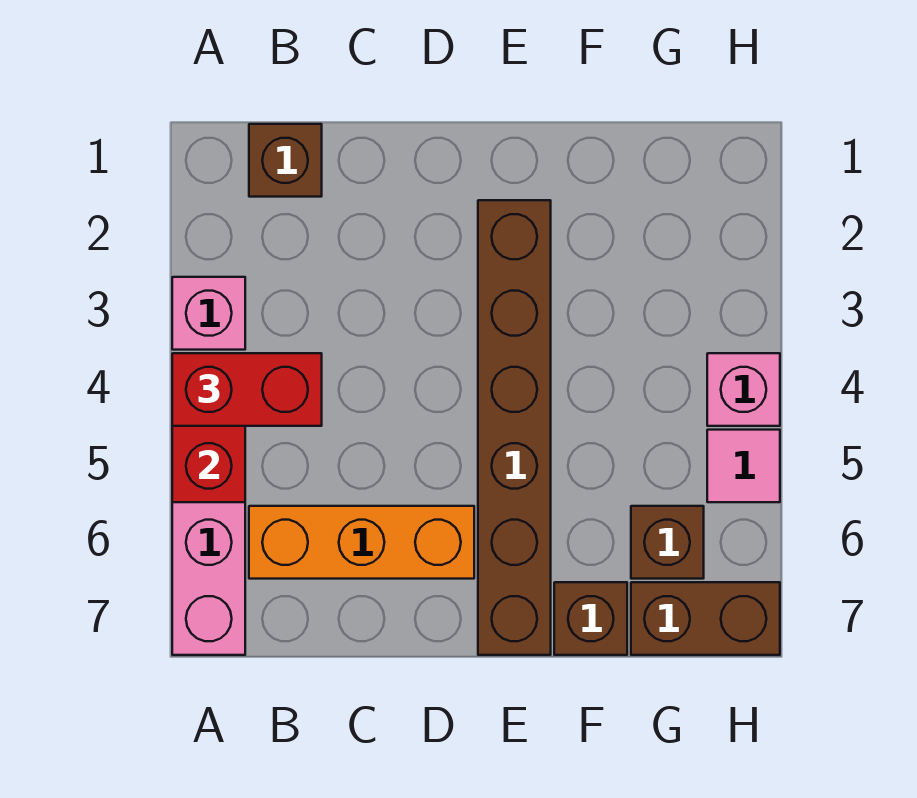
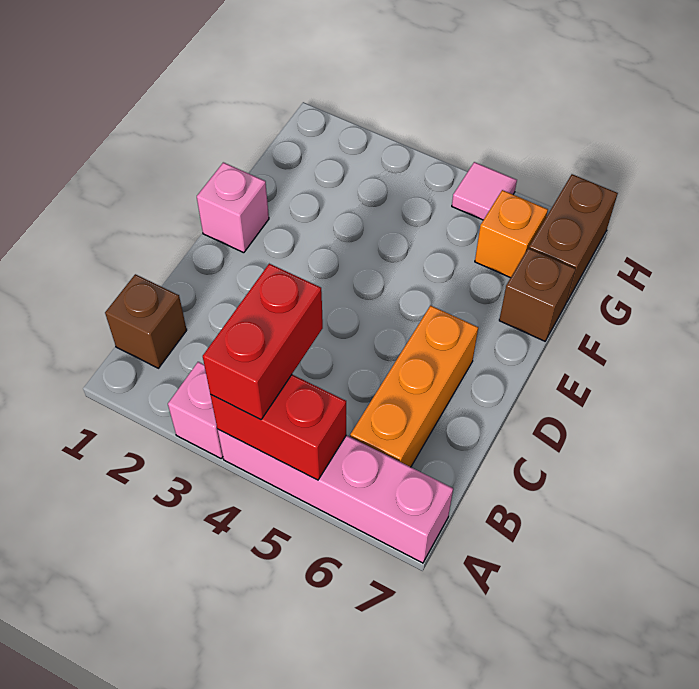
brown brick E2:E7 level 1 -> none
brown brick G6 level 1 -> orange brick G6 level 1
pink brick H4 level 1 -> pink brick E1 level 1

